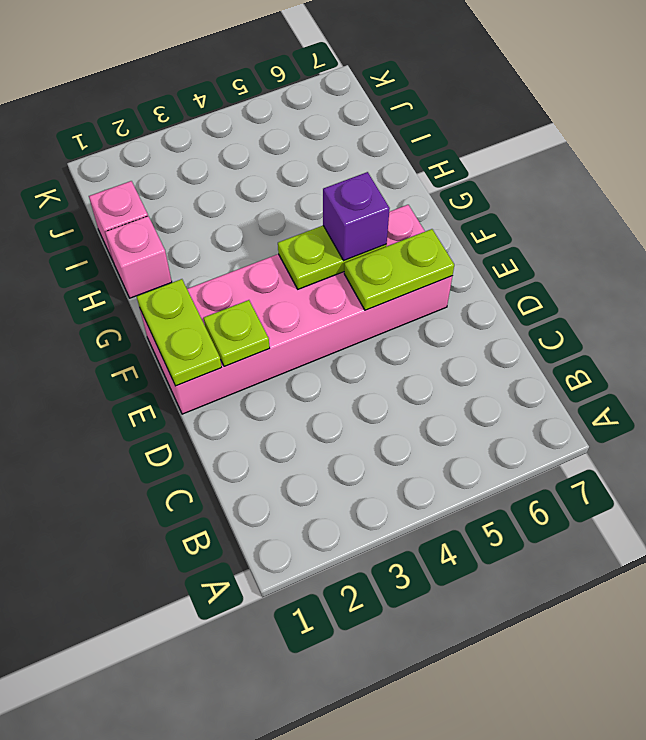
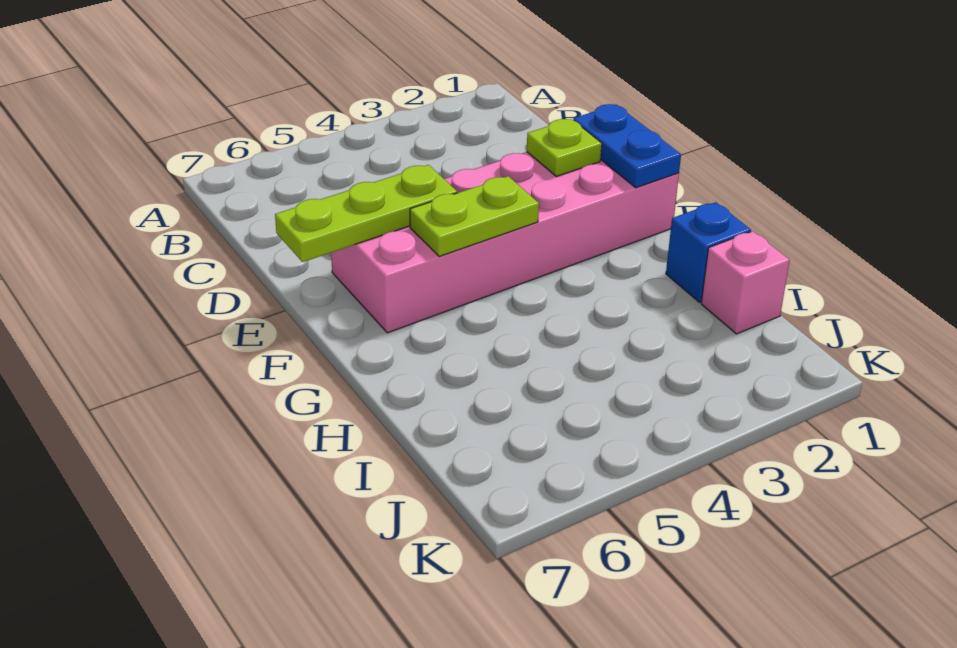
lime plate E1:F1 level 2 -> blue plate E1:F1 level 2
lime plate E5:E6 level 2 -> lime plate E5:E7 level 2
purple brick F5 level 3 -> none
pink brick H1 level 1 -> blue brick H1 level 1

